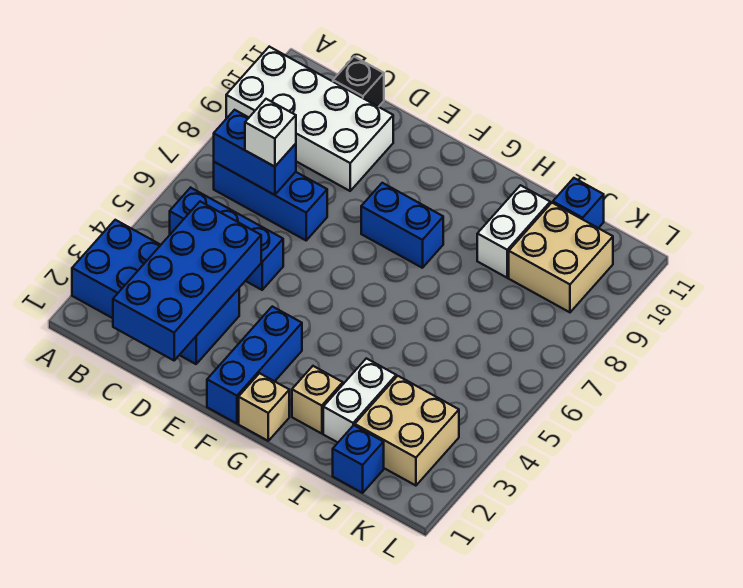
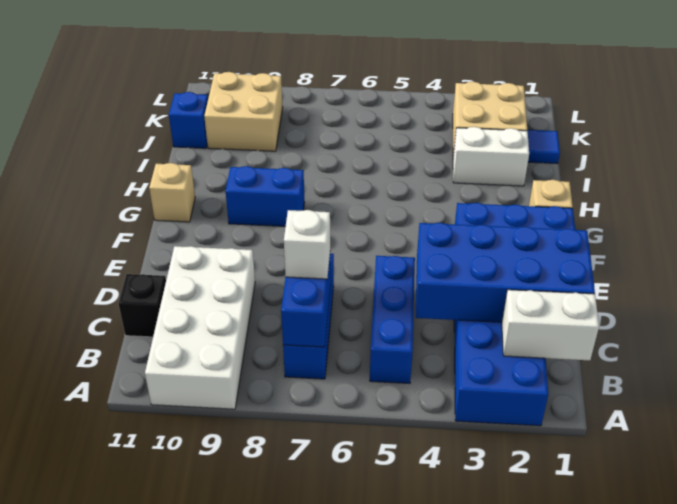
blue brick F8:G8 level 1 -> blue brick G8:G9 level 1
tan brick H2 level 1 -> tan brick G11 level 1
white brick I9:I10 level 1 -> white brick B1:B2 level 2
blue brick J1 level 1 -> blue tile J1 level 1

